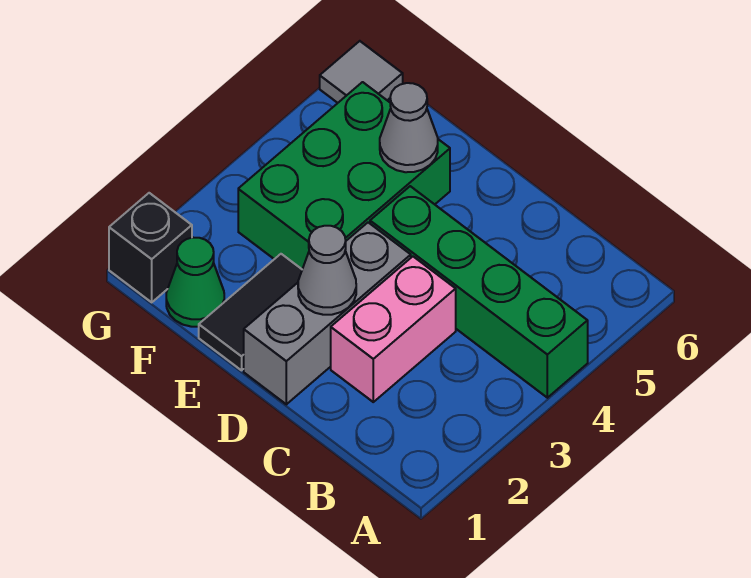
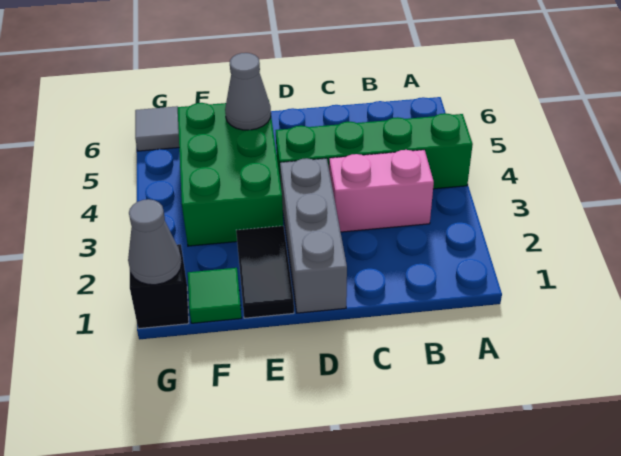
pink brick C2:C3 level 1 -> pink brick B3:C3 level 1
grey cone D2 level 2 -> grey cone G1 level 2
green cone F1 level 1 -> green tile F1 level 1

